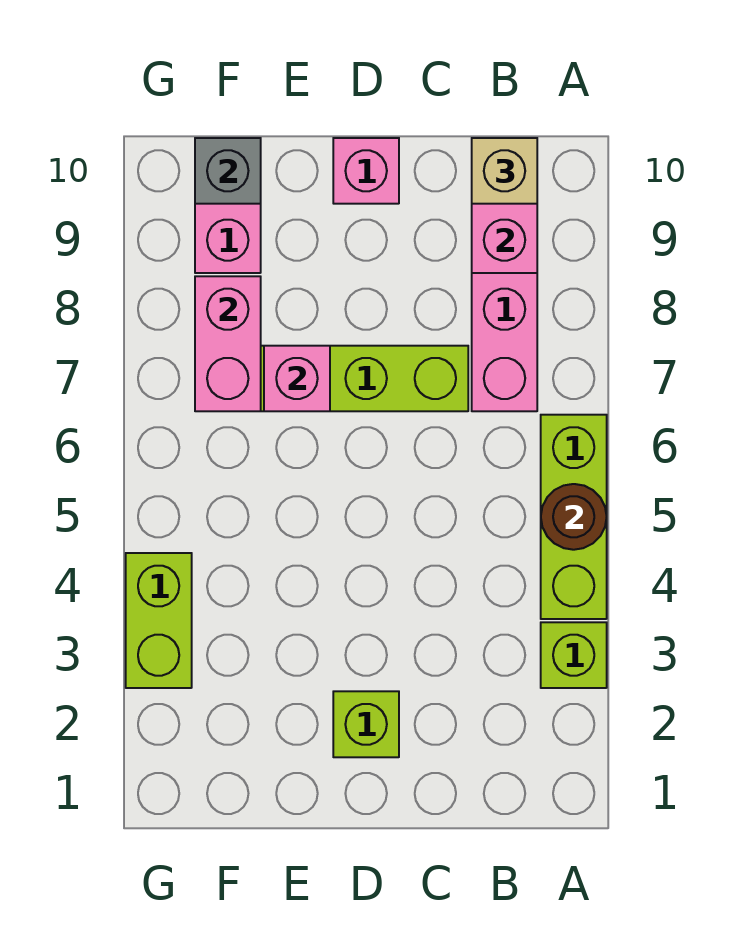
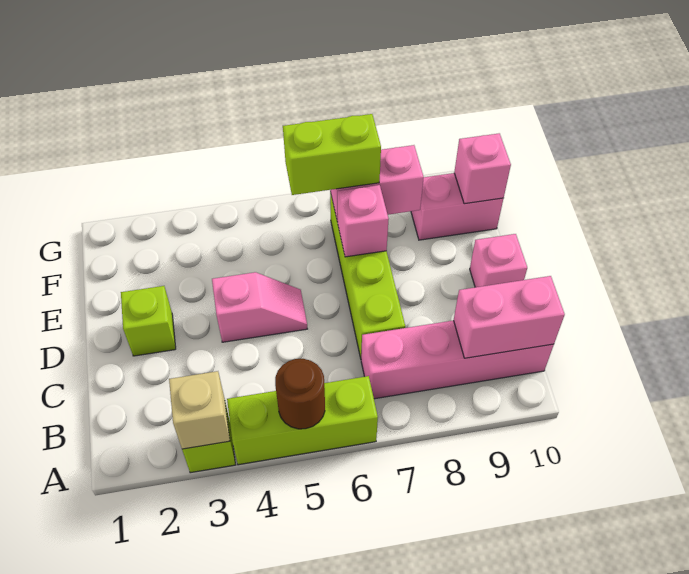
tan brick B10 level 3 -> tan brick A3 level 2
none -> pink slope D4:D5 level 1 top 4
grey brick F10 level 2 -> pink brick F10 level 2
lime brick G3:G4 level 1 -> lime brick F6:F7 level 3

